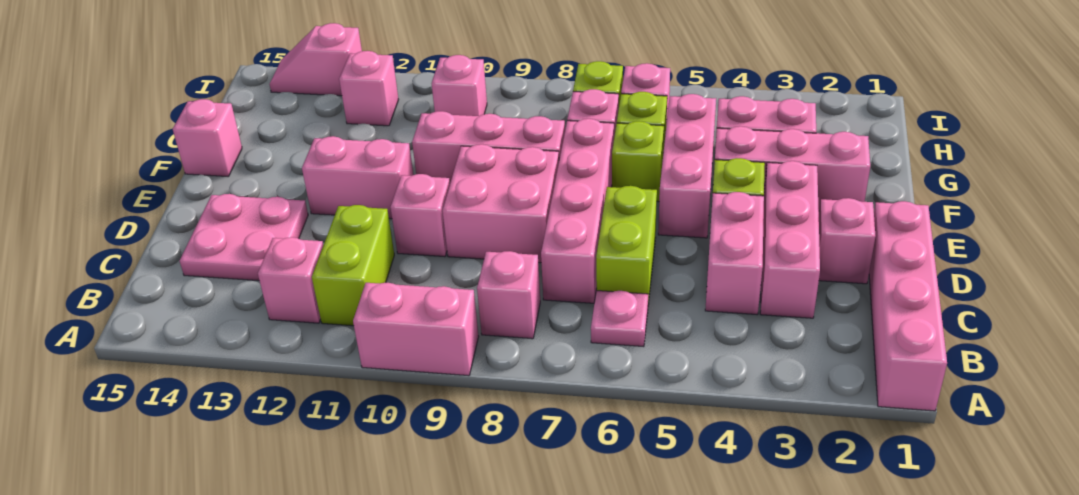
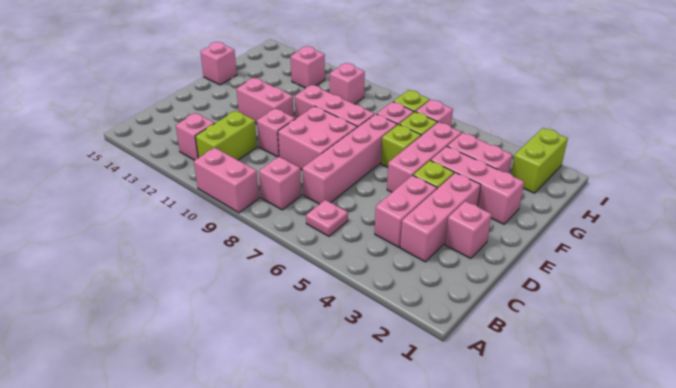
pink brick A1:D1 level 1 -> none
lime brick C6:D6 level 1 -> lime brick H2:I2 level 1
pink plate C13:D14 level 1 -> none
pink slope I13:I14 level 1 top 13 -> none

